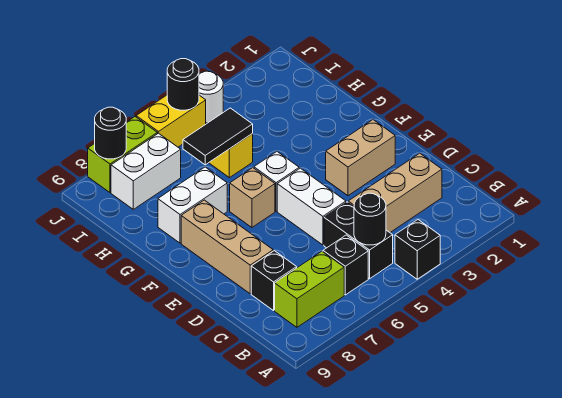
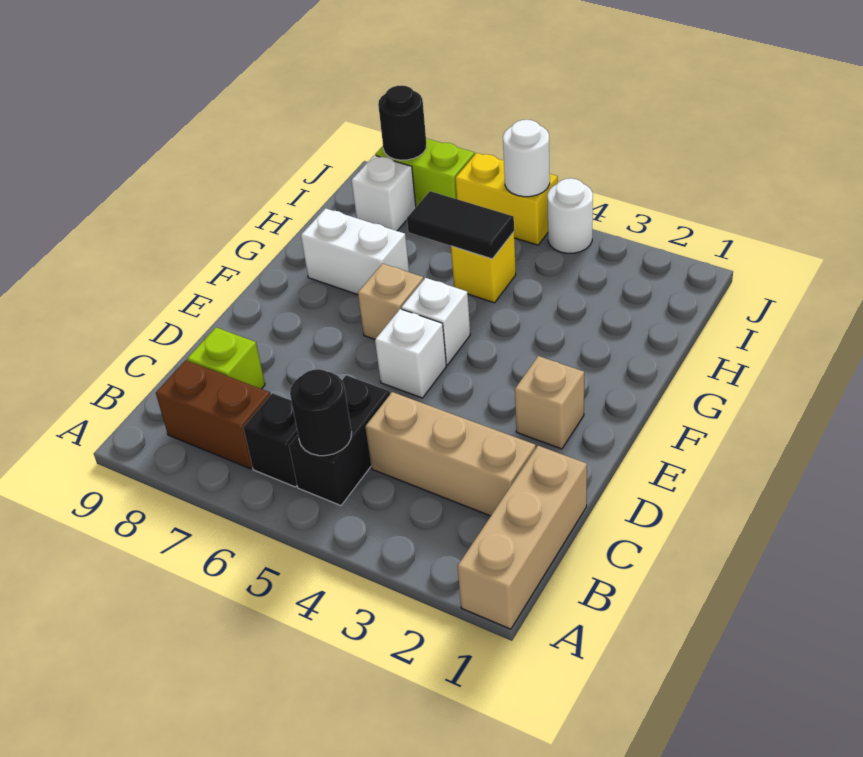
black brick A4 level 1 -> none
lime brick B7:B8 level 1 -> brown brick B7:B8 level 1
black brick C8 level 1 -> lime brick C8 level 1
white brick D5:E5 level 1 -> white brick E5 level 1
tan brick D8:F8 level 1 -> tan brick A1:C1 level 1
tan brick E2:E3 level 1 -> tan brick E2 level 1
white brick I7:I8 level 1 -> white brick I8 level 1
black round brick J5 level 2 -> white round brick J5 level 2

